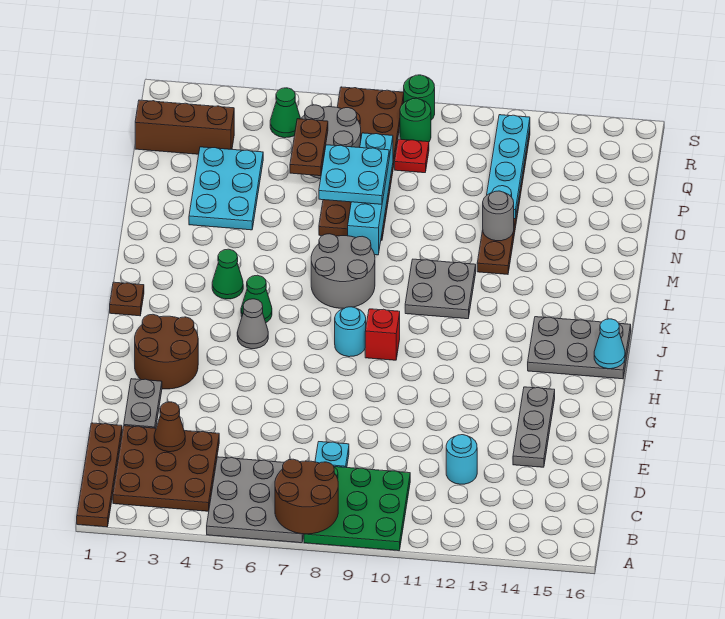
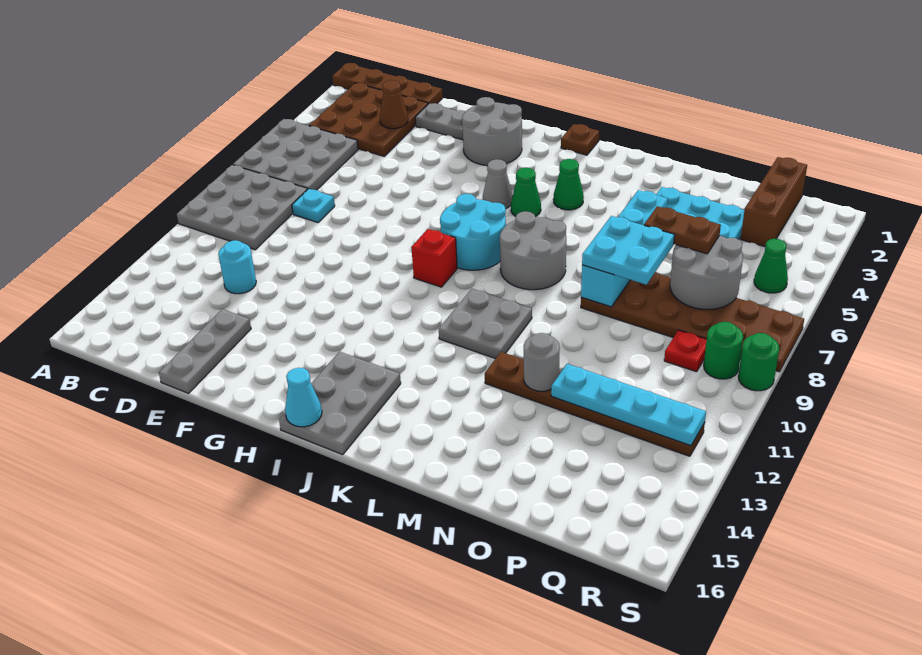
brown round brick A7:B8 level 2 -> none
green plate A8:C10 level 1 -> grey plate A8:C10 level 1
grey plate E14:G14 level 1 -> grey plate E14:E16 level 1
brown round brick G2:H3 level 1 -> grey round brick G2:H3 level 1
cyan round brick I8 level 1 -> cyan round brick I7:J8 level 1
cyan brick M8:P8 level 2 -> cyan brick N5:N8 level 2

